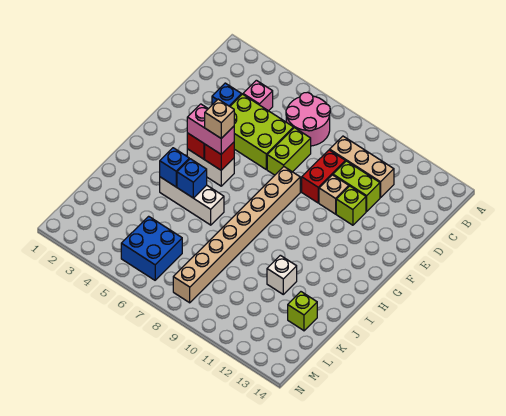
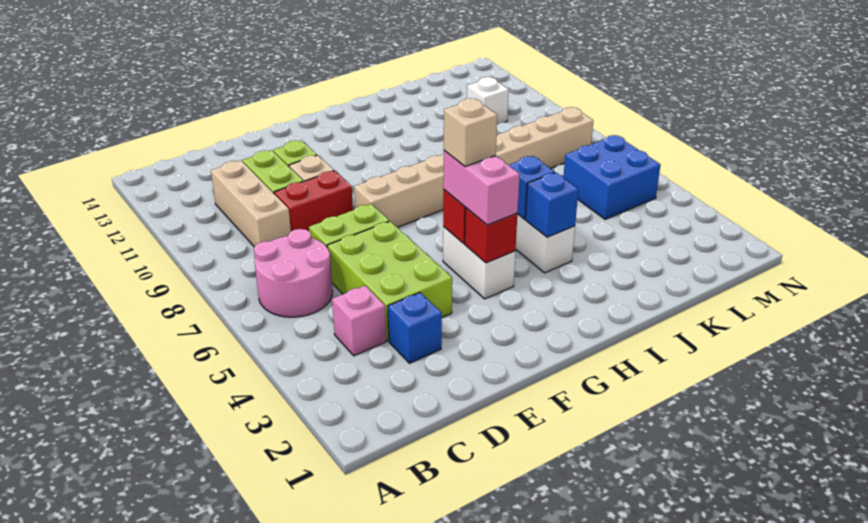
white brick J11 level 1 -> white brick L11 level 1
lime brick K13 level 1 -> none

